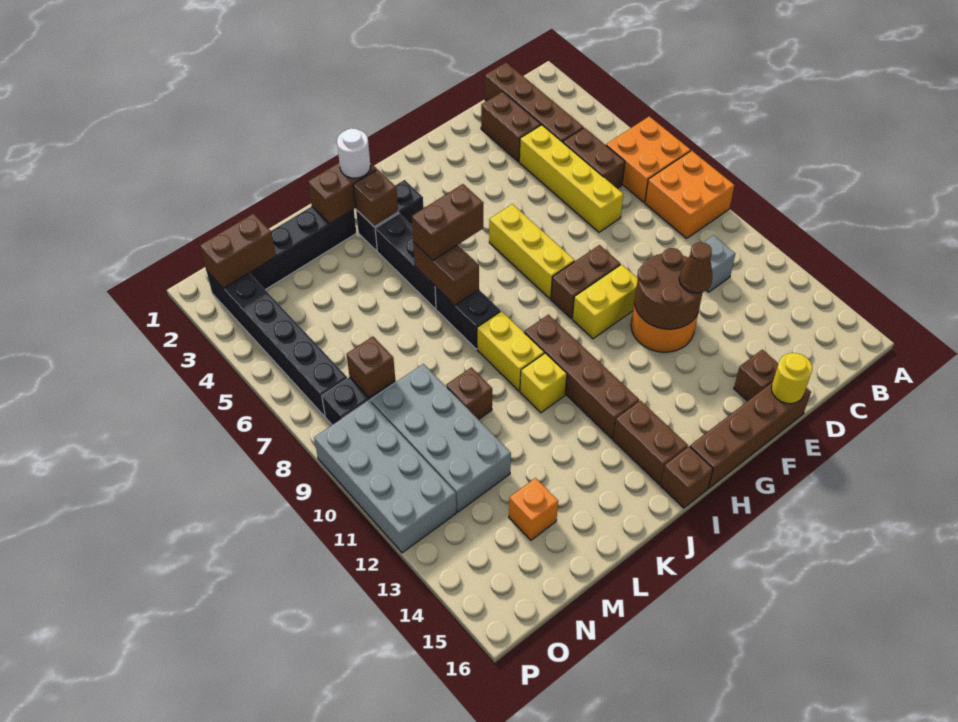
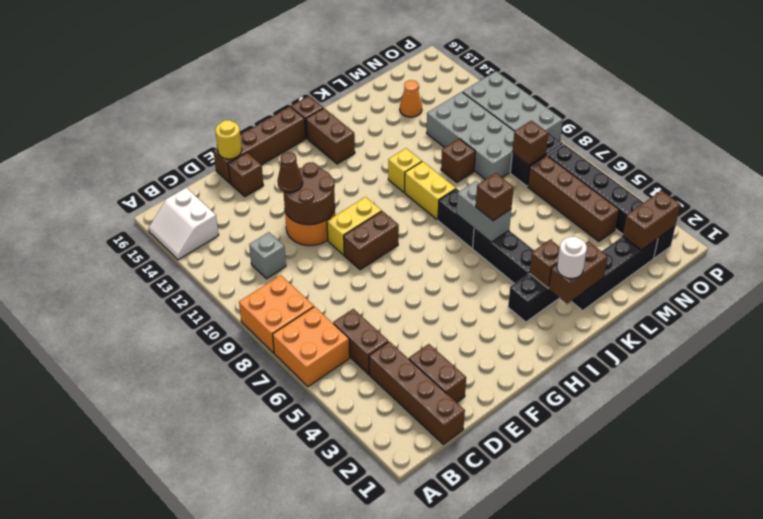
none -> white slope A14:B15 level 1 top B
yellow brick D4:D7 level 1 -> none
yellow brick G6:G8 level 1 -> none
brown brick I6:J6 level 3 -> brown brick J6 level 3
brown brick I10:I13 level 1 -> brown brick N4:N7 level 1
brown brick J6:J7 level 2 -> grey brick J6:J7 level 2
orange brick M14 level 1 -> orange cone M14 level 1

